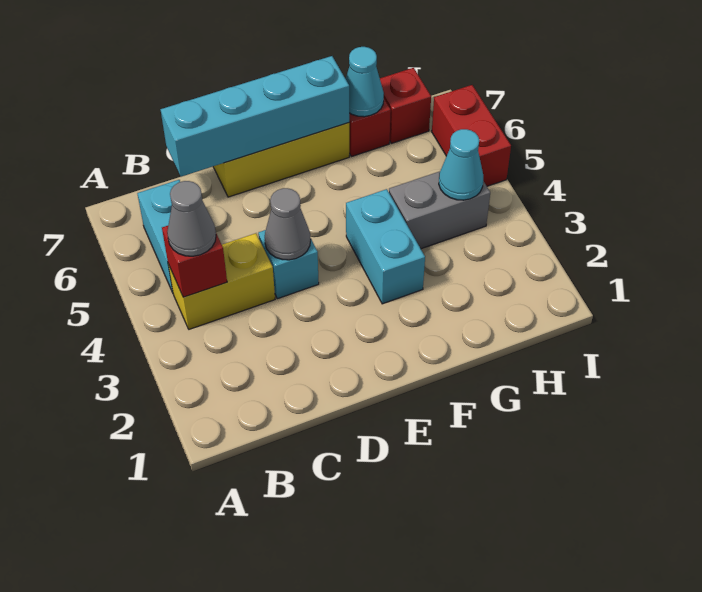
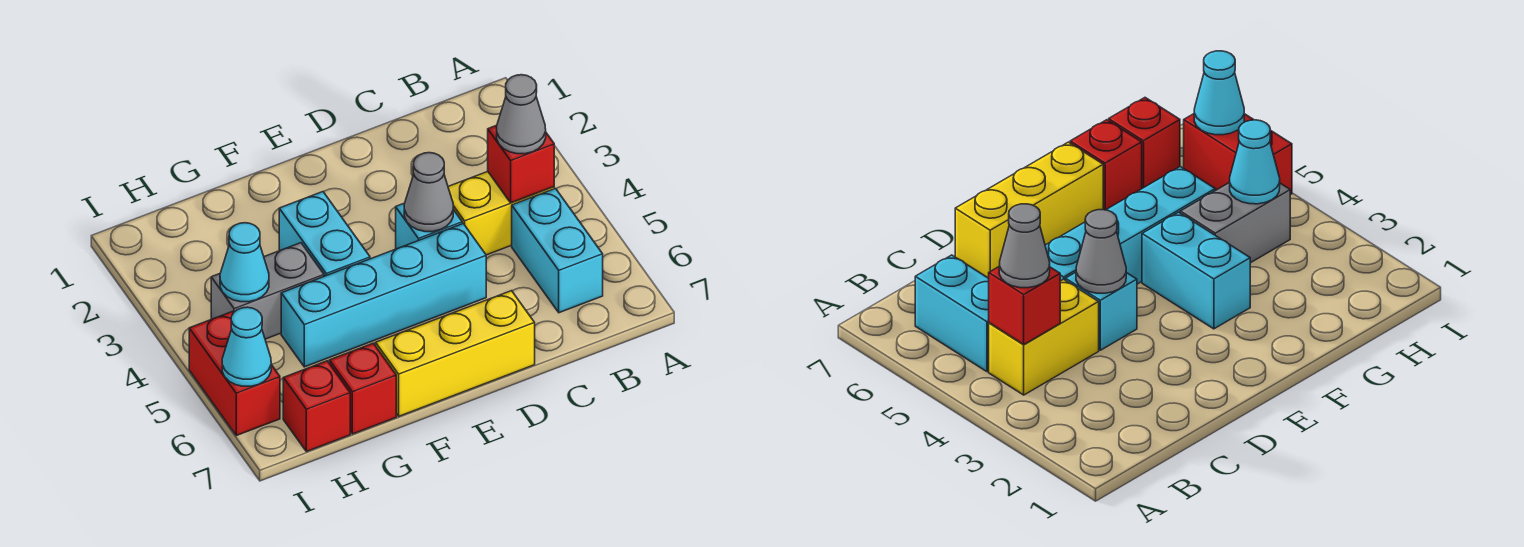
cyan brick C7:F7 level 2 -> cyan brick D5:G5 level 1
cyan cone G7 level 2 -> cyan cone I6 level 2

